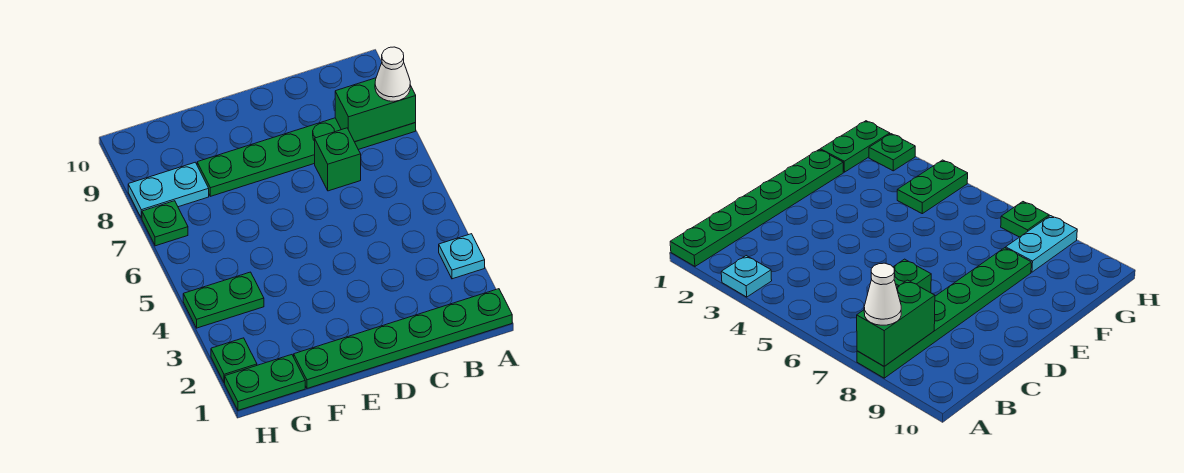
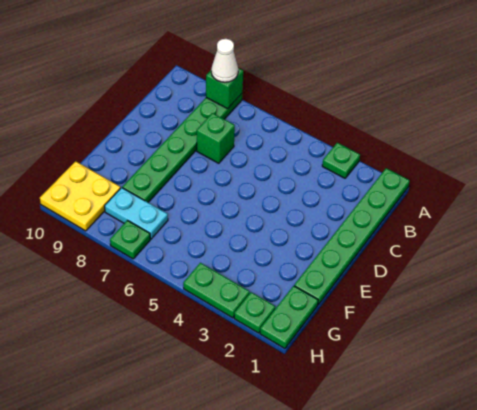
cyan plate A3 level 1 -> green plate A3 level 1
green brick A8:B8 level 2 -> green brick A8 level 2
green plate G4:H4 level 1 -> green plate H3:H4 level 1
cyan plate G8:H8 level 1 -> cyan plate G7:G8 level 1
none -> yellow plate G9:H10 level 1

